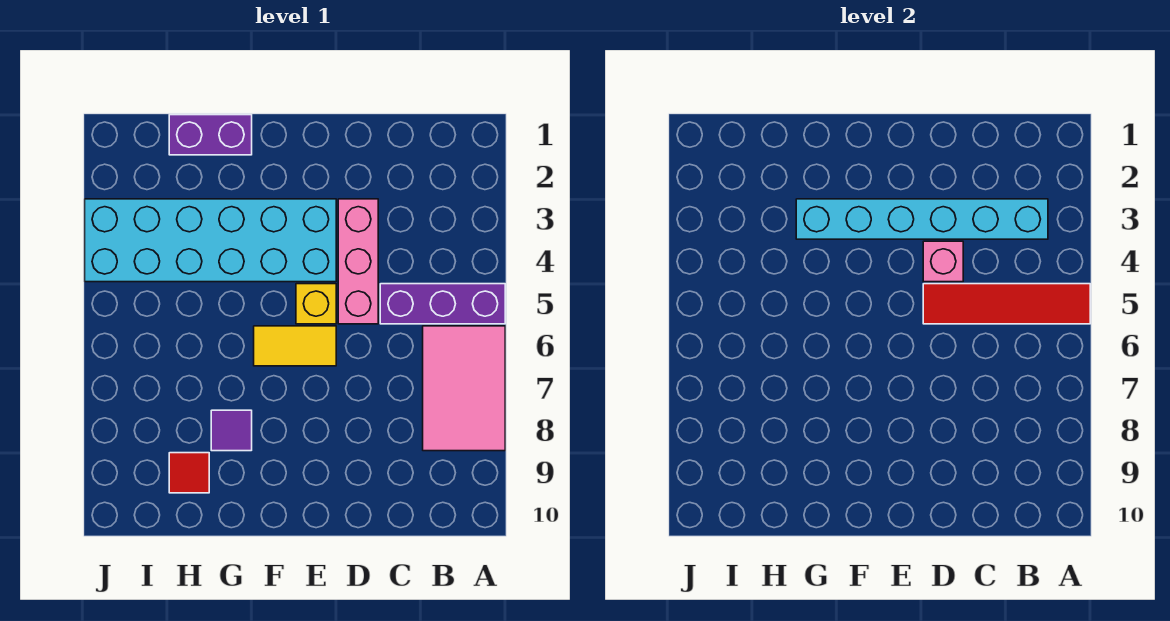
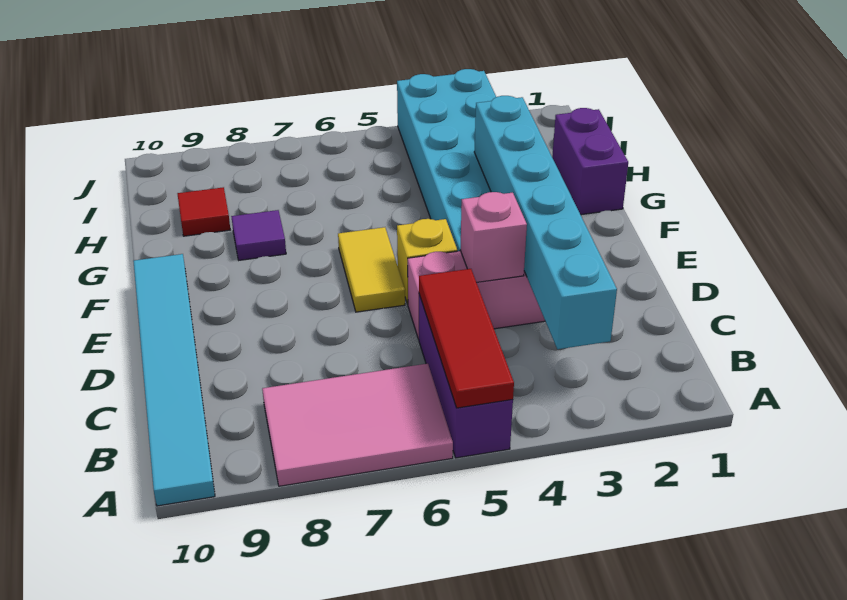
red tile A5:D5 level 2 -> red tile A5:C5 level 2
none -> cyan tile A10:F10 level 1

